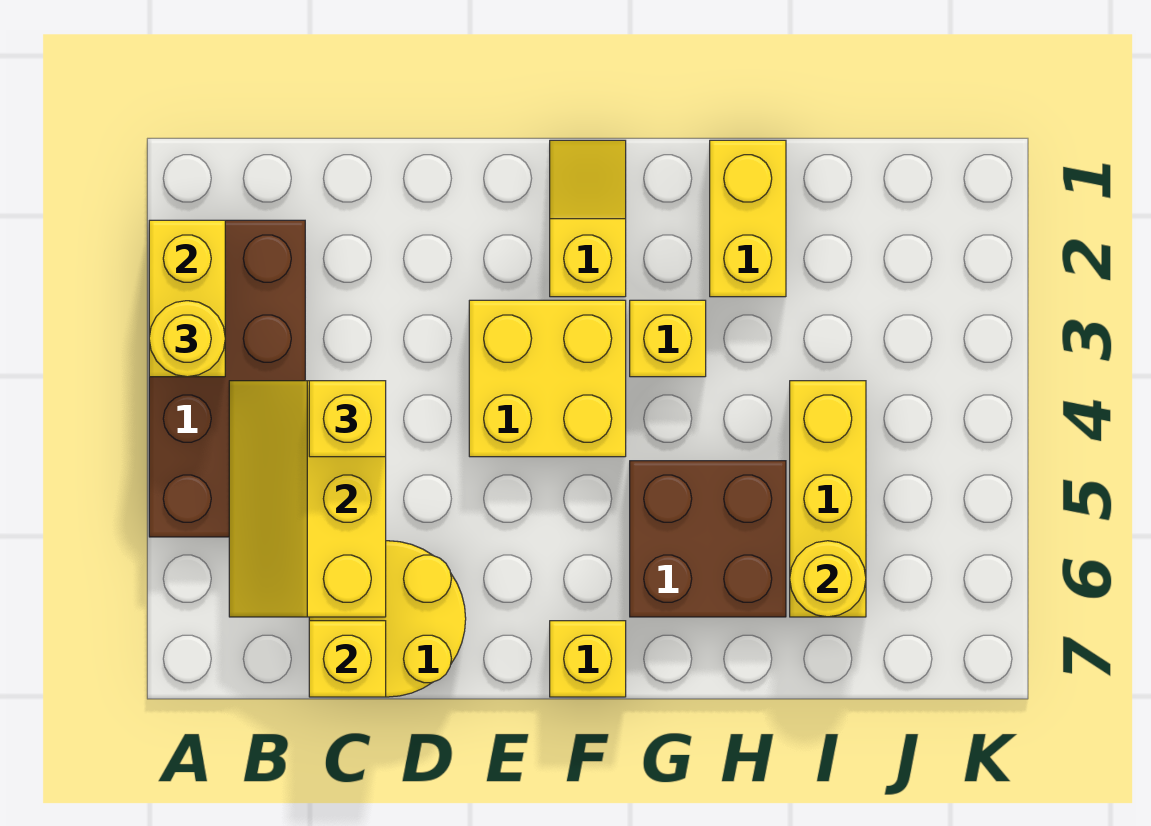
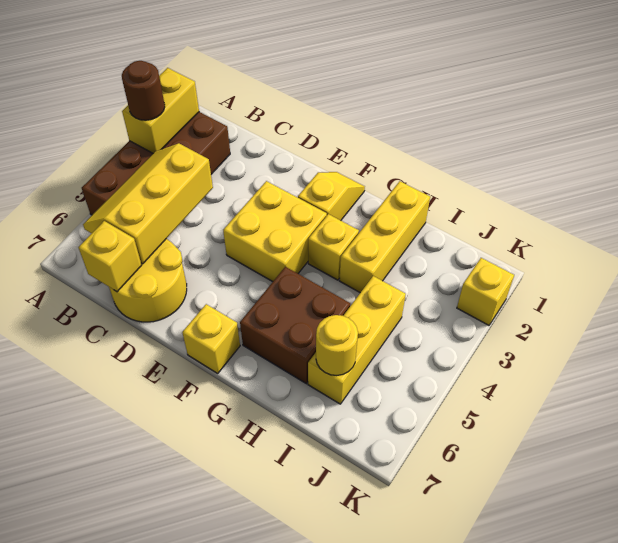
yellow round brick A3 level 3 -> brown round brick A3 level 3
yellow brick C4 level 3 -> yellow brick K2 level 1
yellow brick H1:H2 level 1 -> yellow brick H1:H3 level 1

